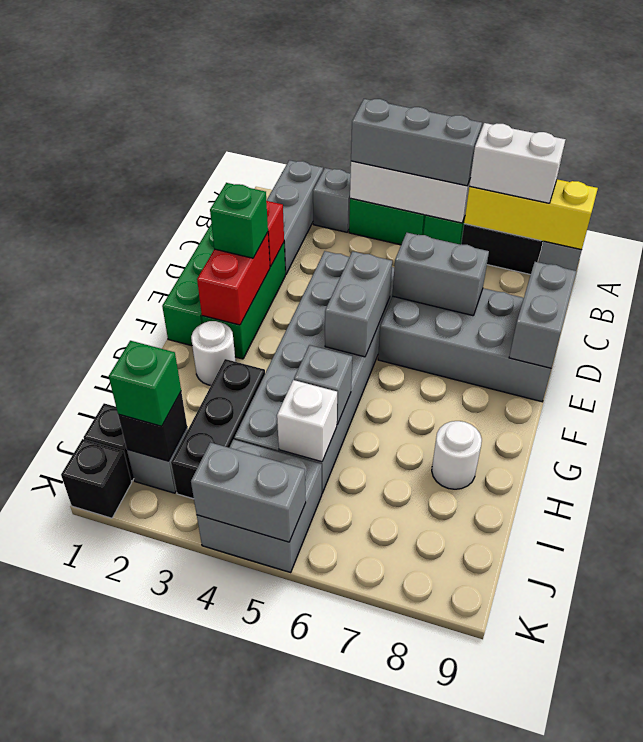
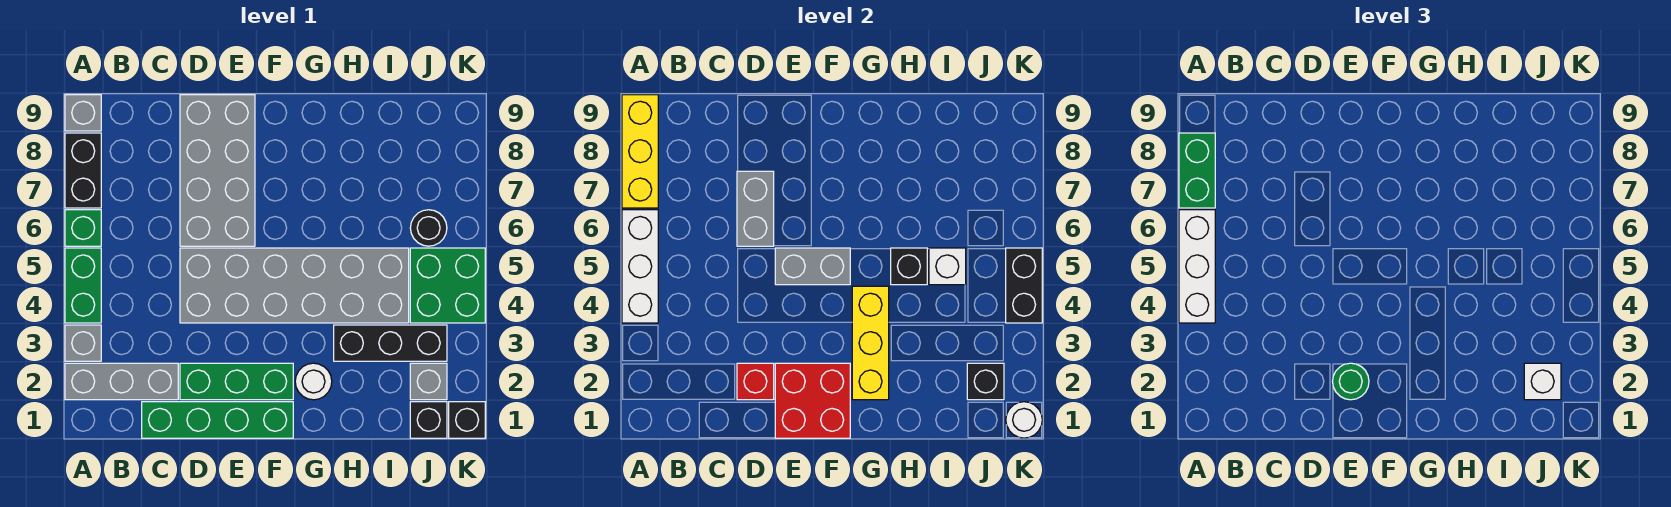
grey brick A4:A6 level 3 -> white brick A4:A6 level 3
white brick A7:A8 level 3 -> green brick A7:A8 level 3
grey brick D9:E9 level 2 -> none
red brick E2:F2 level 2 -> red brick E1:F2 level 2
green brick E2 level 3 -> green round brick E2 level 3
none -> yellow brick G2:G4 level 2
grey brick H5 level 2 -> black brick H5 level 2
white round brick H8 level 1 -> white round brick K1 level 2
green brick J2 level 3 -> white brick J2 level 3
grey brick J4:K5 level 1 -> green brick J4:K5 level 1
none -> black round brick J6 level 1
grey brick K4:K5 level 2 -> black brick K4:K5 level 2

